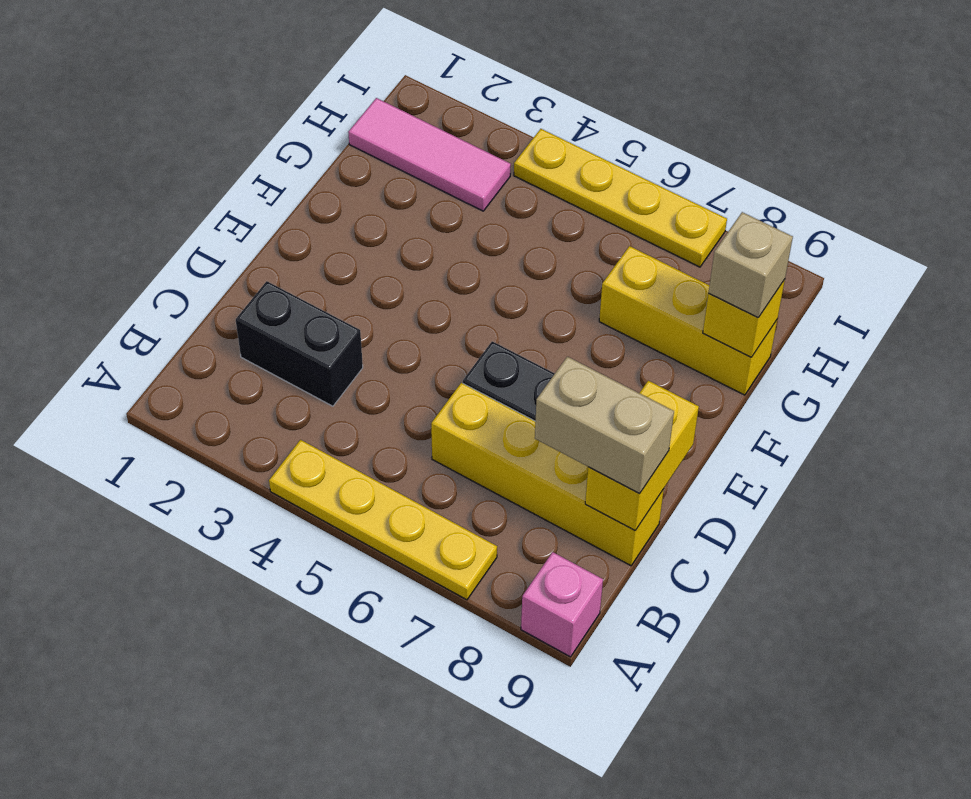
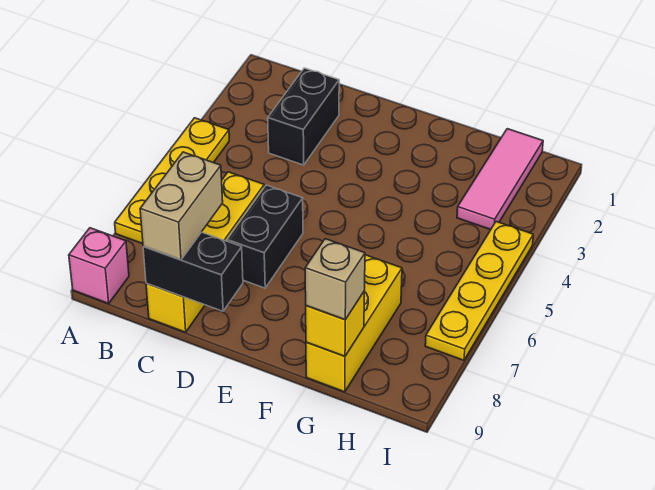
yellow brick C9:D9 level 2 -> black brick C9:D9 level 2

